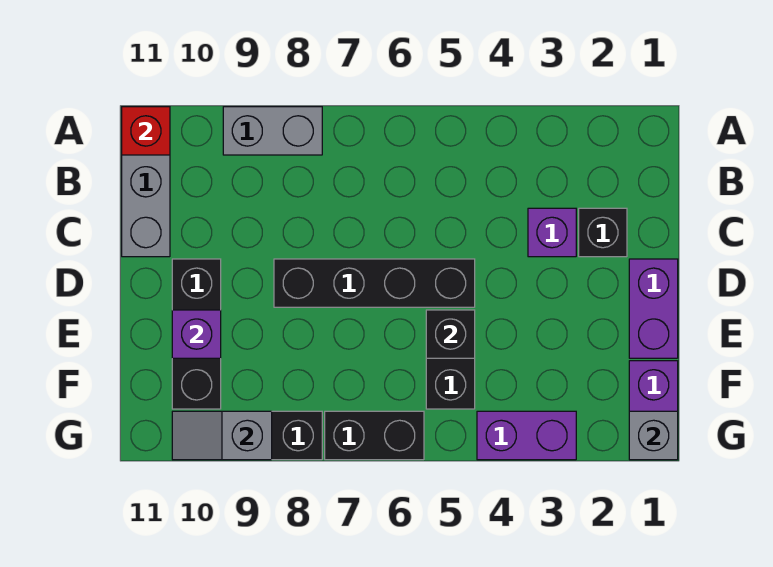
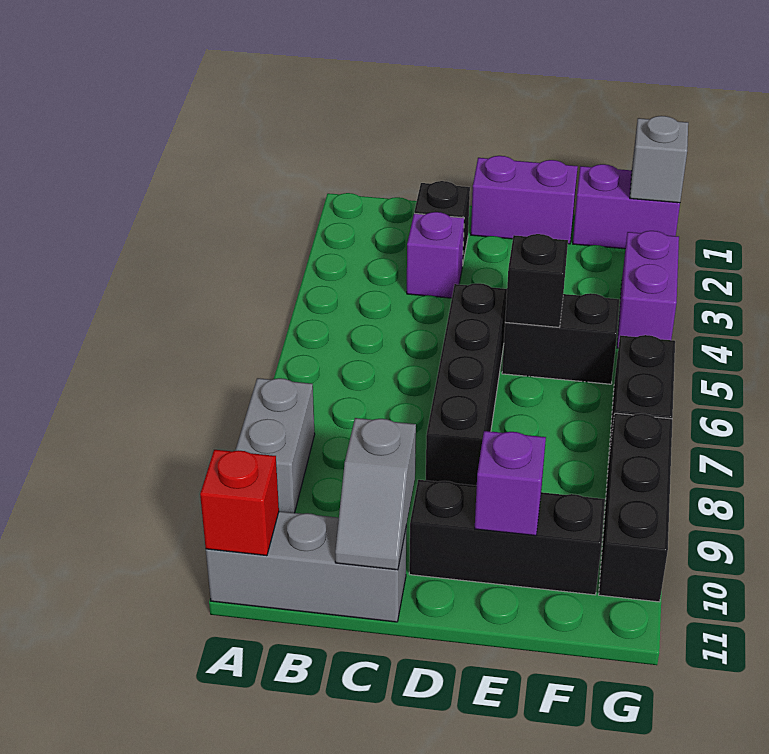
grey slope G9:G10 level 2 top 9 -> grey slope C10:C11 level 2 top 10

